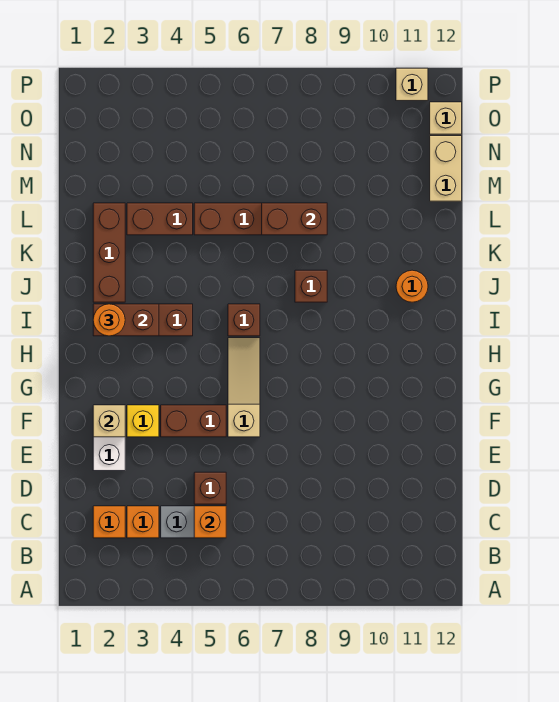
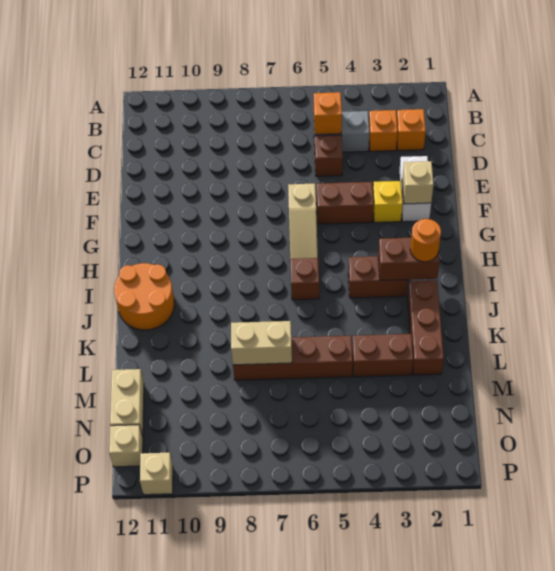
brown brick J8 level 1 -> none
orange round brick J11 level 1 -> orange round brick I11:J12 level 1
brown brick L7:L8 level 2 -> tan brick L7:L8 level 2

